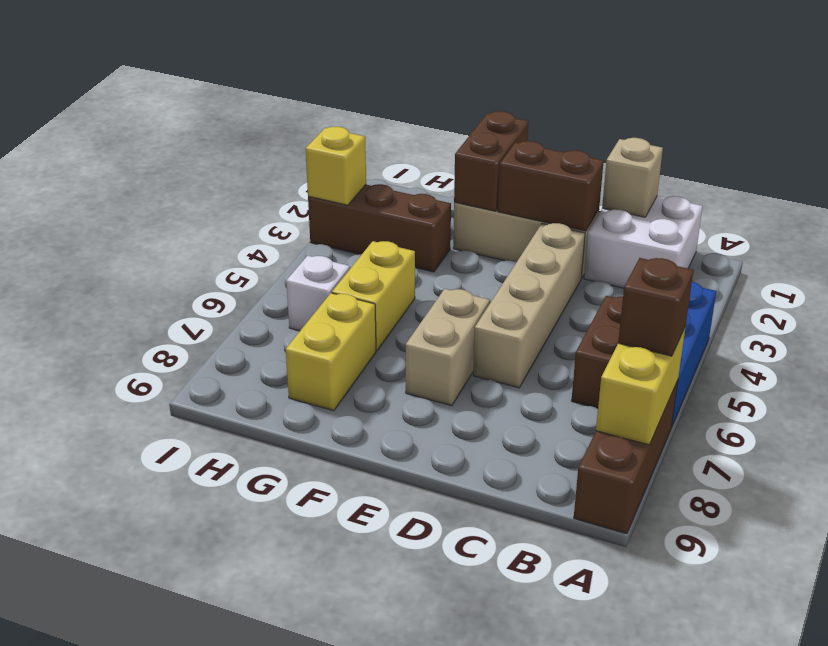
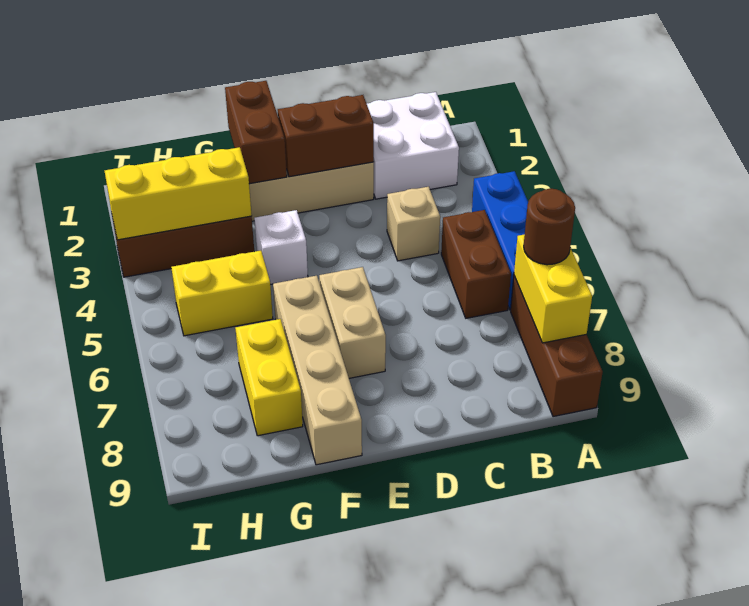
brown brick A7 level 3 -> brown round brick A7 level 3
tan brick C1 level 2 -> tan brick C4 level 1
tan brick D3:D6 level 1 -> tan brick F6:F9 level 1
yellow brick G5:G6 level 1 -> yellow brick G5:H5 level 1
white brick H6 level 1 -> white brick F4 level 1
yellow brick I3 level 2 -> yellow brick G3:I3 level 2

